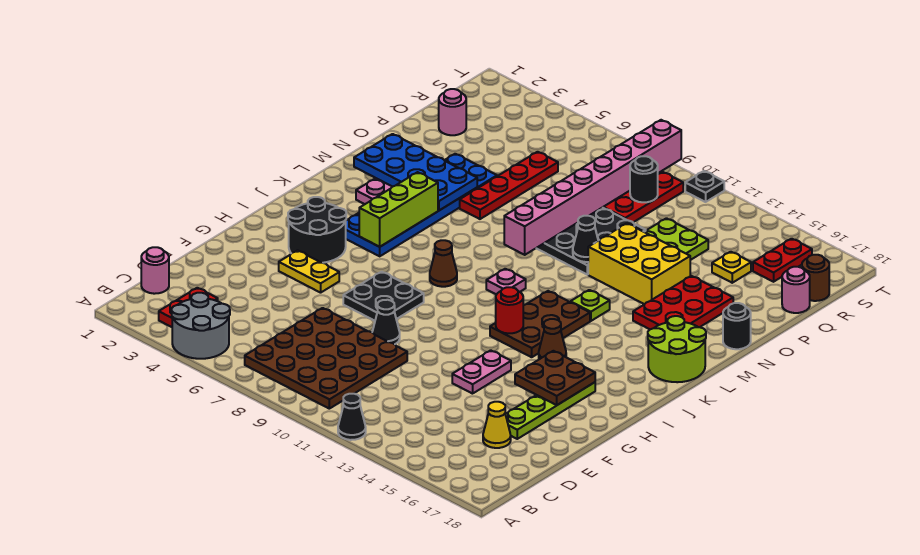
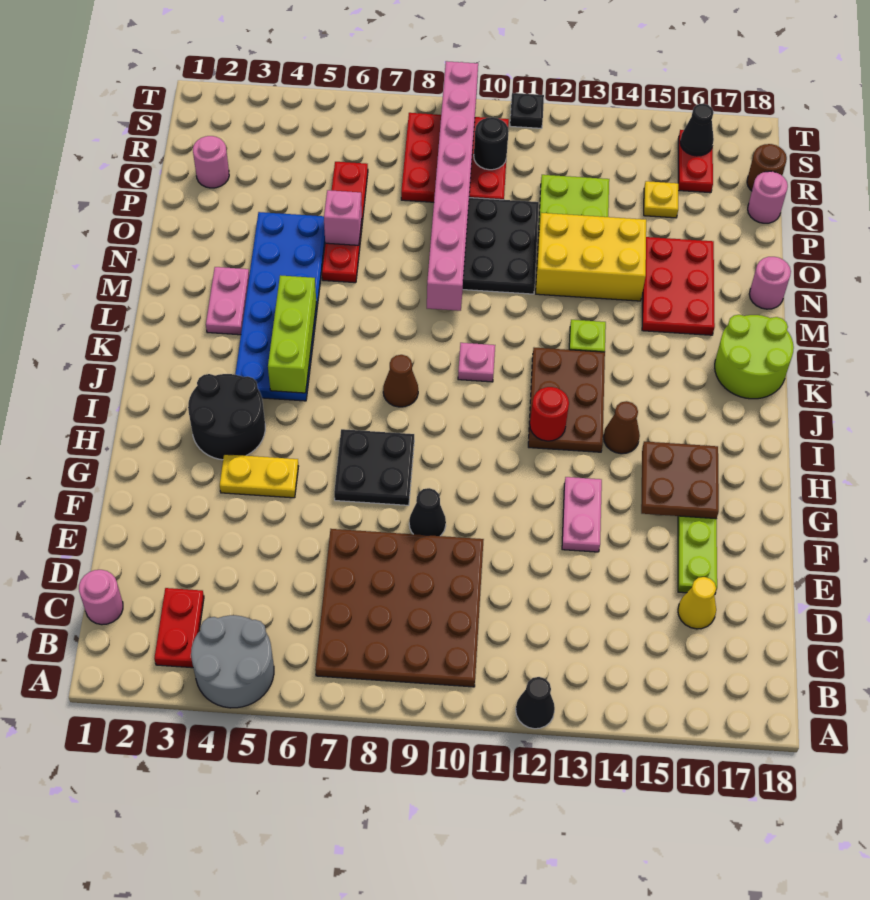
blue plate M2:N5 level 2 -> none
black cone N11 level 2 -> black cone S16 level 2
black round brick N18 level 1 -> pink round brick N18 level 1
none -> pink brick O6 level 2

